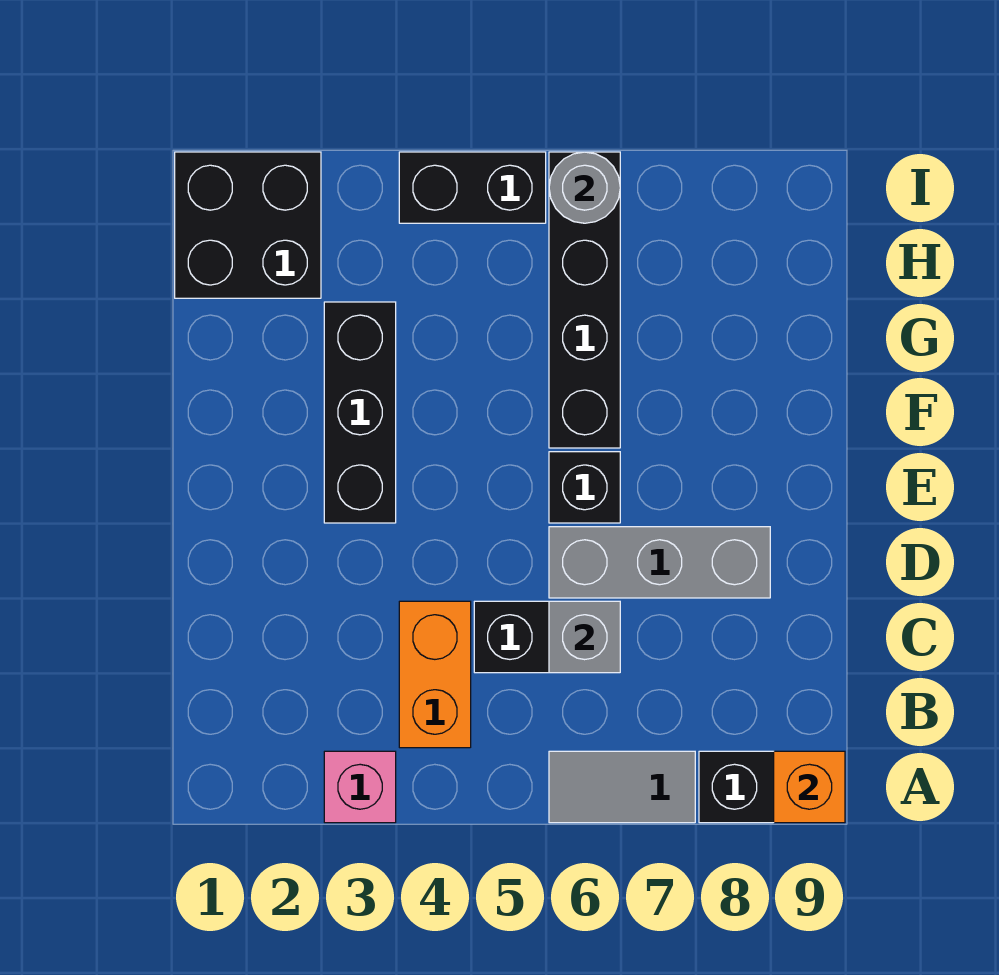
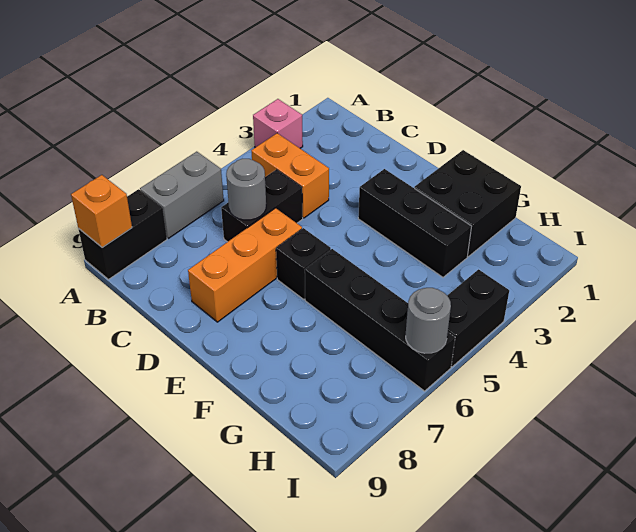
grey tile A6:A7 level 1 -> grey brick A6:A7 level 1
grey brick C6 level 2 -> grey round brick C6 level 2
grey brick D6:D8 level 1 -> orange brick D6:D8 level 1
black brick H1:I2 level 1 -> black brick F1:G2 level 1

